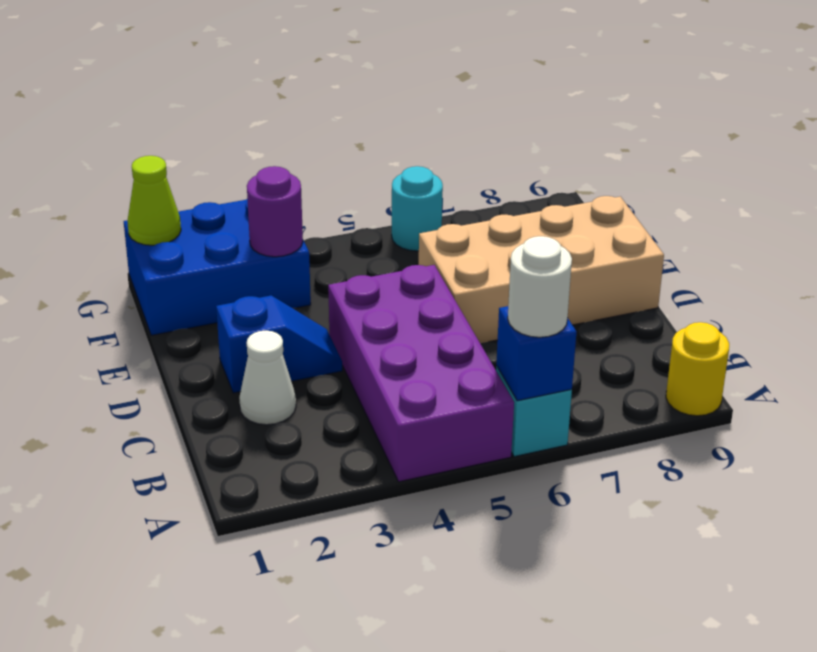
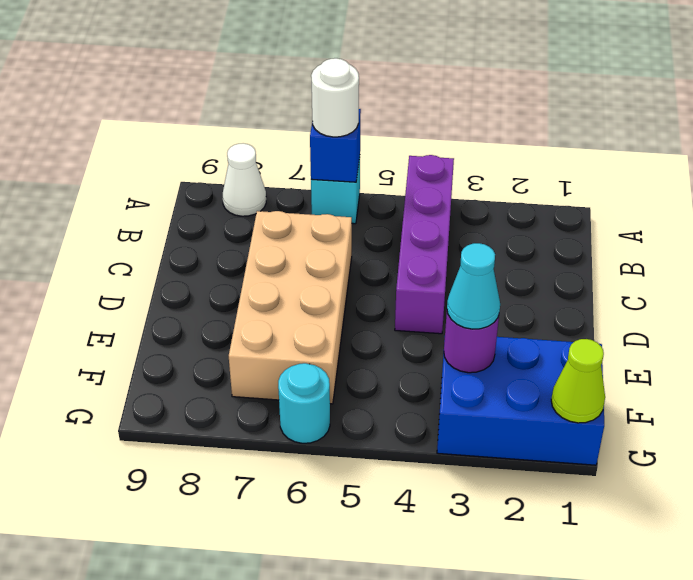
purple brick A4:D5 level 1 -> purple brick A4:D4 level 1
yellow round brick A9 level 1 -> none
white cone C2 level 1 -> white cone A8 level 1
blue slope D2:D3 level 1 top 2 -> none
tan brick D6:E9 level 1 -> tan brick C6:F7 level 1
none -> cyan cone F3 level 3

